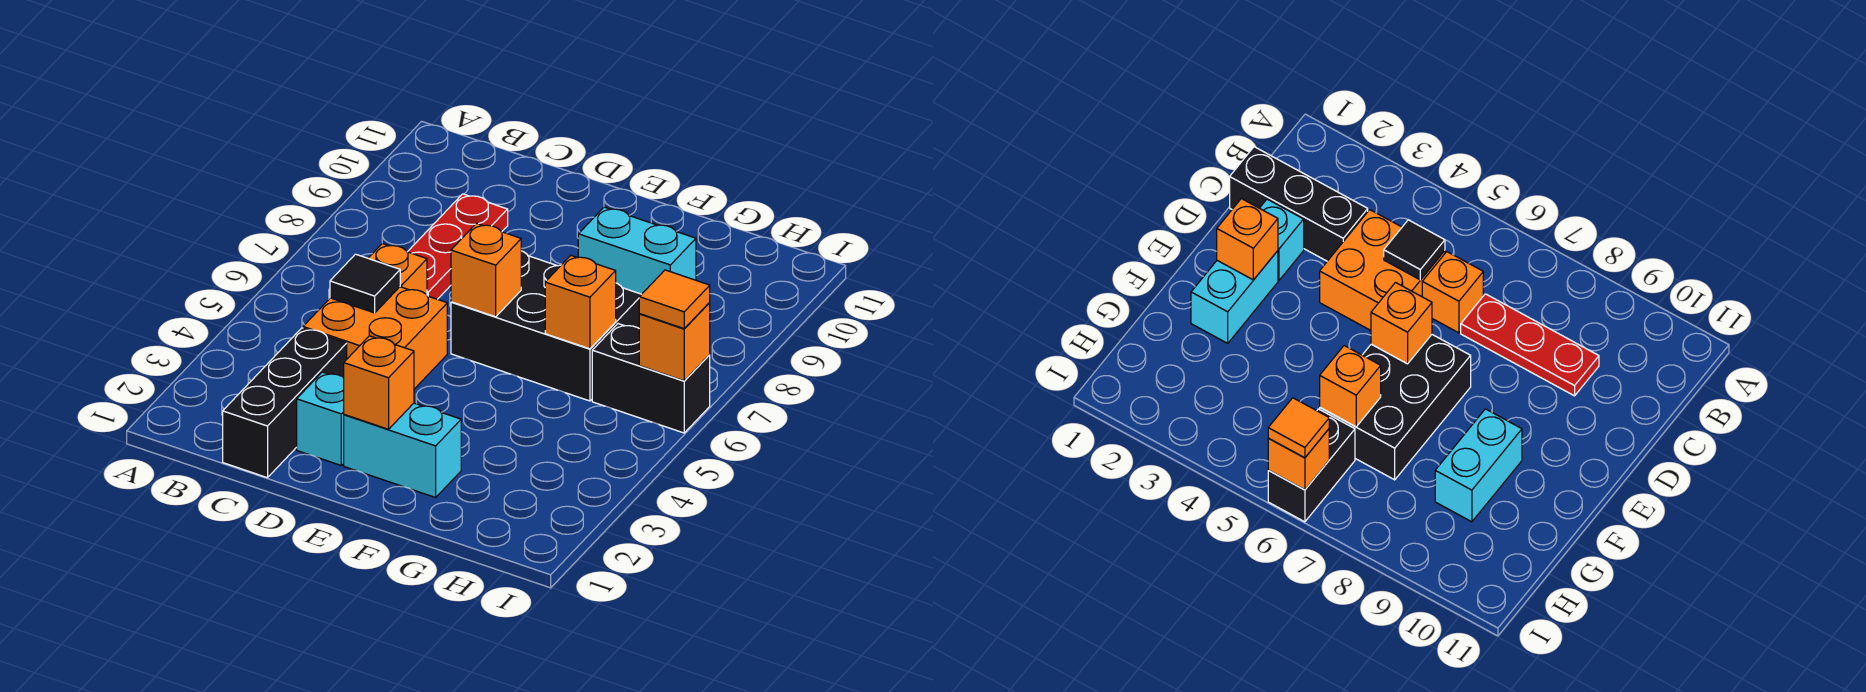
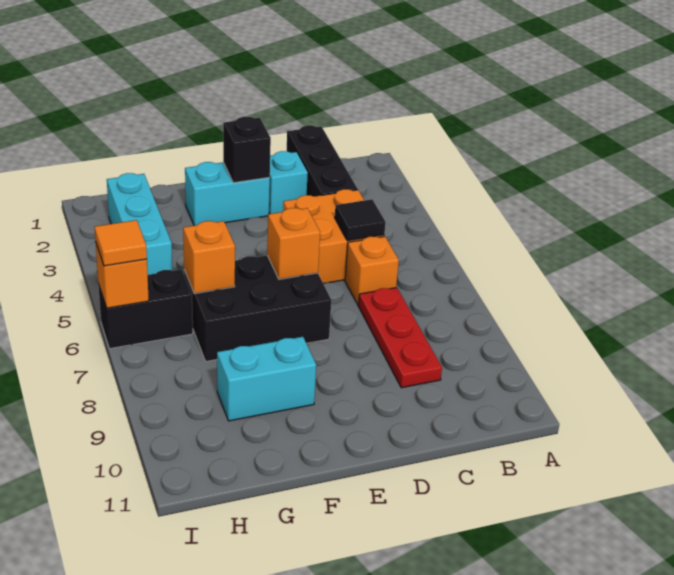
orange brick E2 level 2 -> black brick E2 level 2
none -> cyan brick H2:H4 level 1

